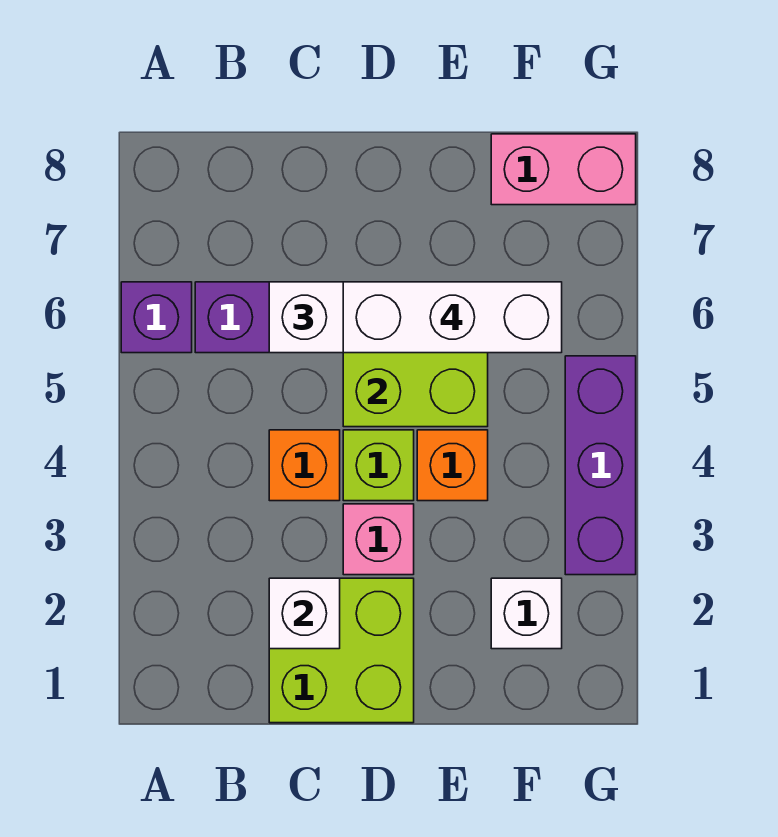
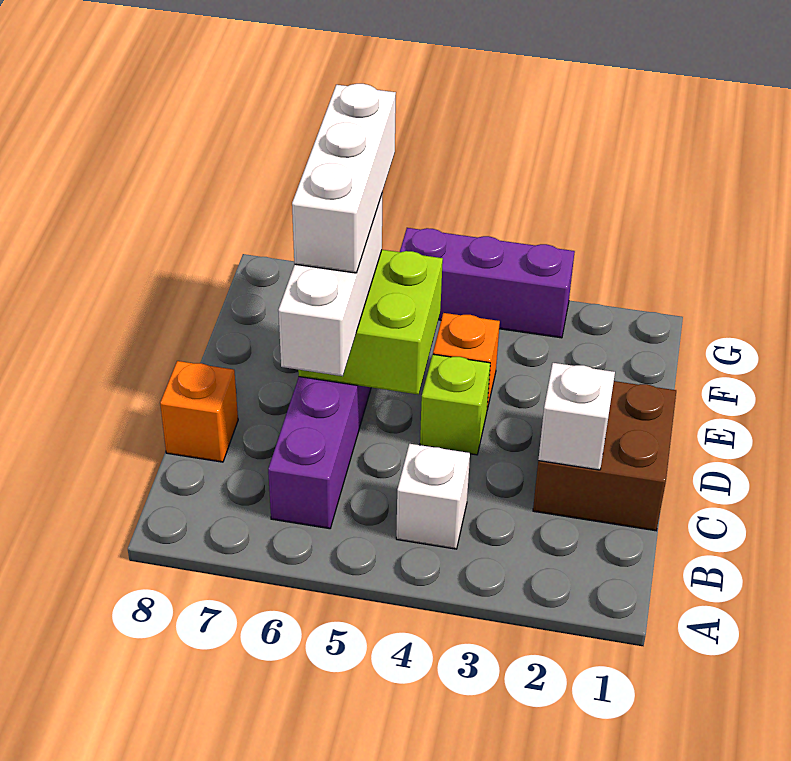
purple brick A6 level 1 -> none
lime brick C1:D2 level 1 -> brown brick C1:D2 level 1
orange brick C4 level 1 -> orange brick C8 level 1
pink brick D3 level 1 -> none
white brick F2 level 1 -> white brick B4 level 1
pink brick F8:G8 level 1 -> none

